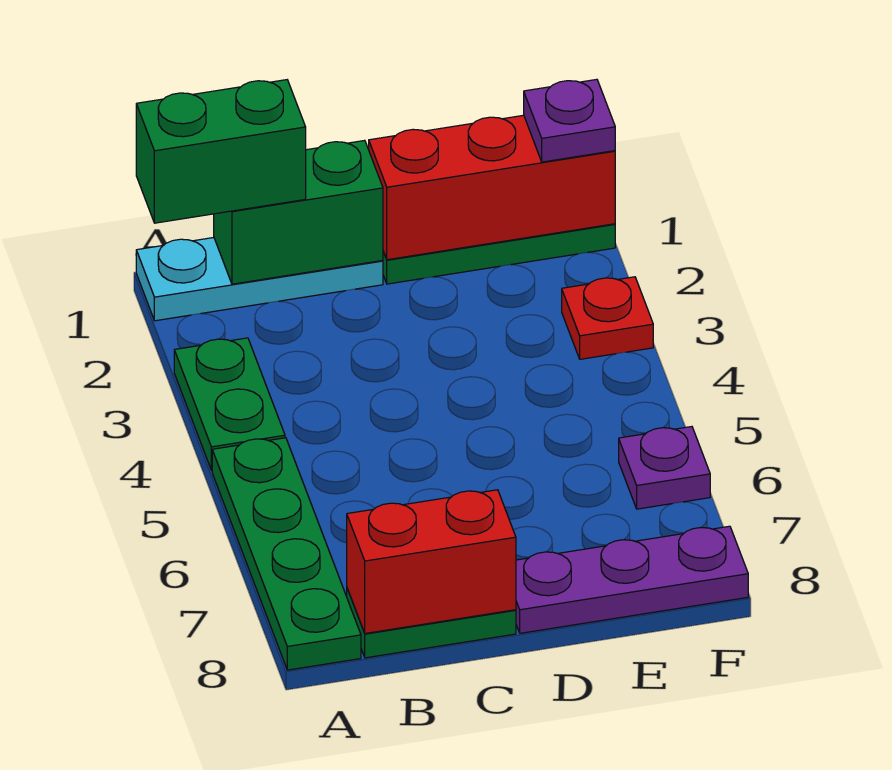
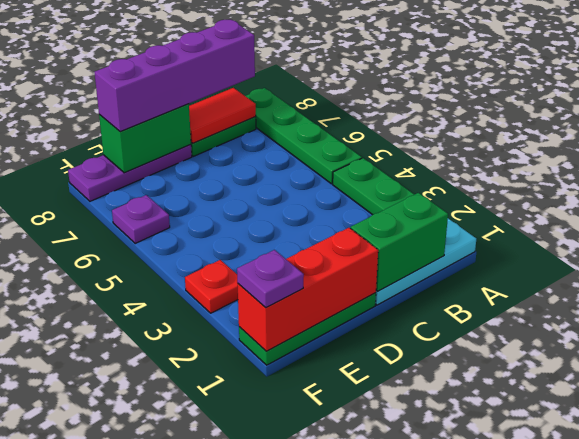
green brick A1:B1 level 3 -> green brick D8:E8 level 2
red brick B8:C8 level 2 -> red tile B8:C8 level 2
none -> purple brick B8:E8 level 3

